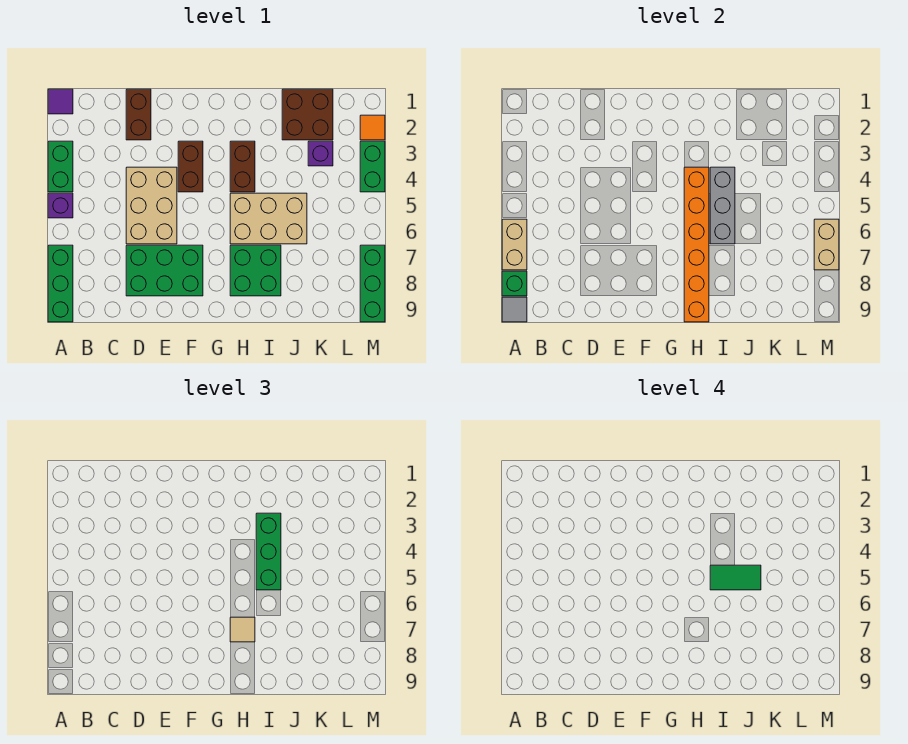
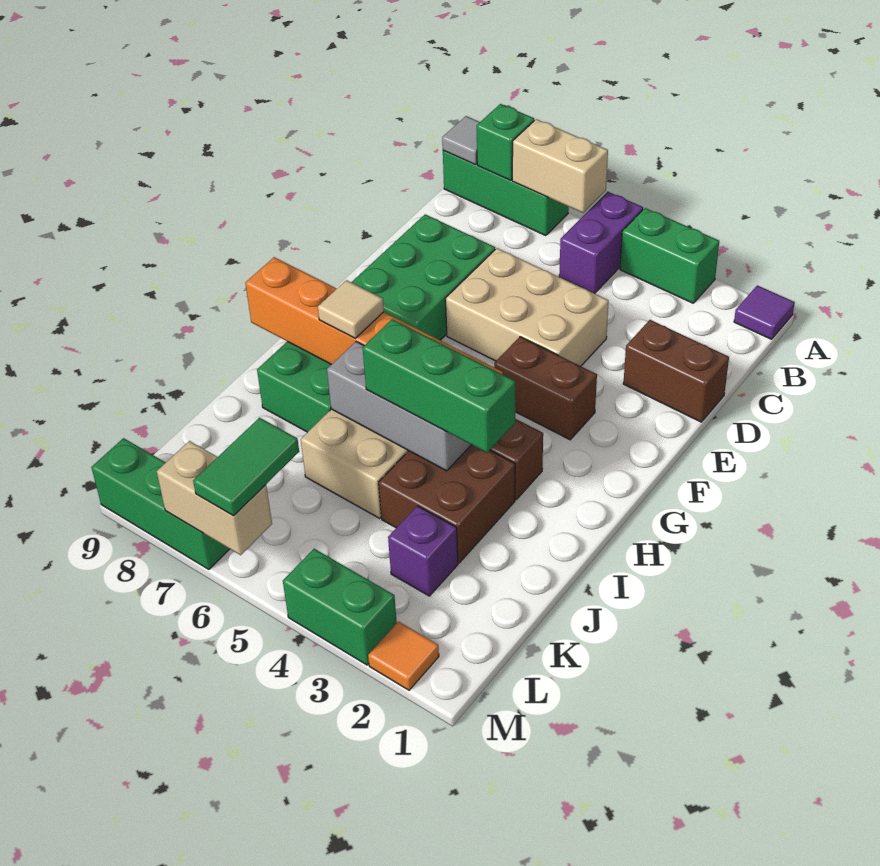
purple brick A5 level 1 -> purple brick A5:B5 level 1
green tile I5:J5 level 4 -> green tile L6:M6 level 3
brown brick J1:K2 level 1 -> brown brick I3:J4 level 1

